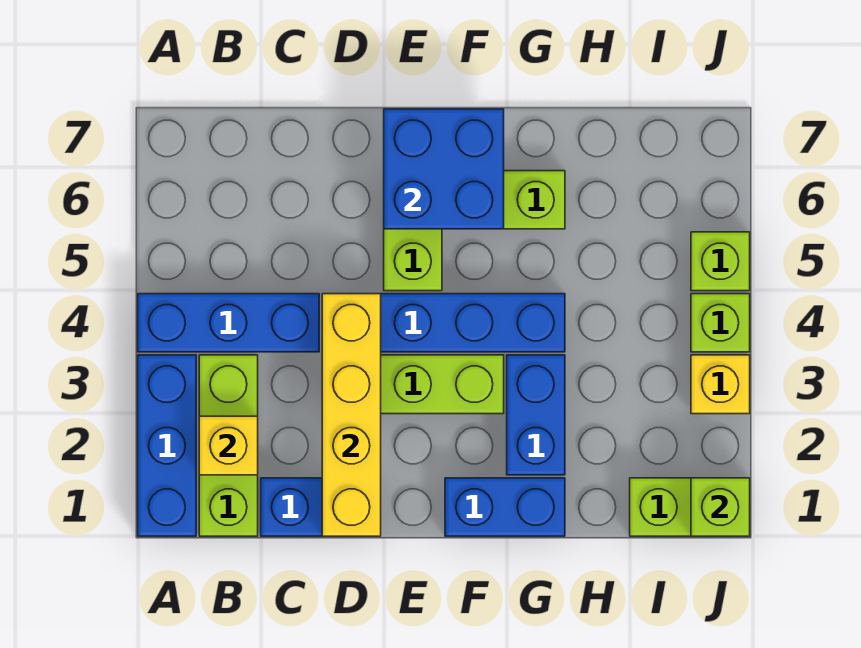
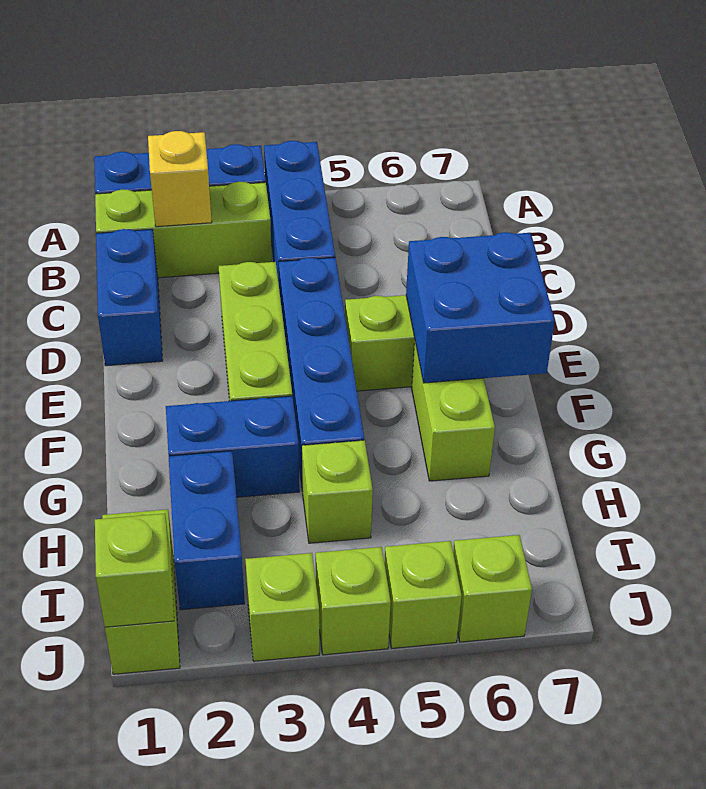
yellow brick D1:D4 level 2 -> none
blue brick F1:G1 level 1 -> blue brick H2:I2 level 1
none -> lime brick H4 level 1
yellow brick J3 level 1 -> lime brick J3 level 1
none -> lime brick J6 level 1

